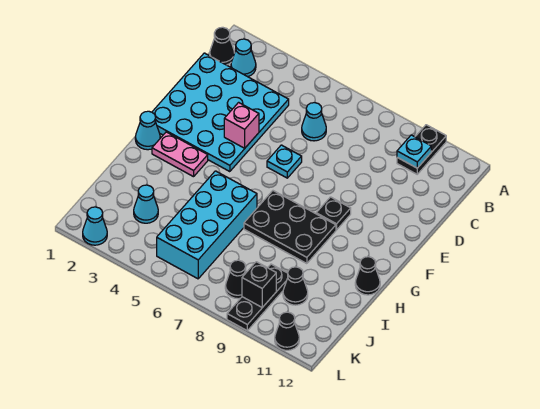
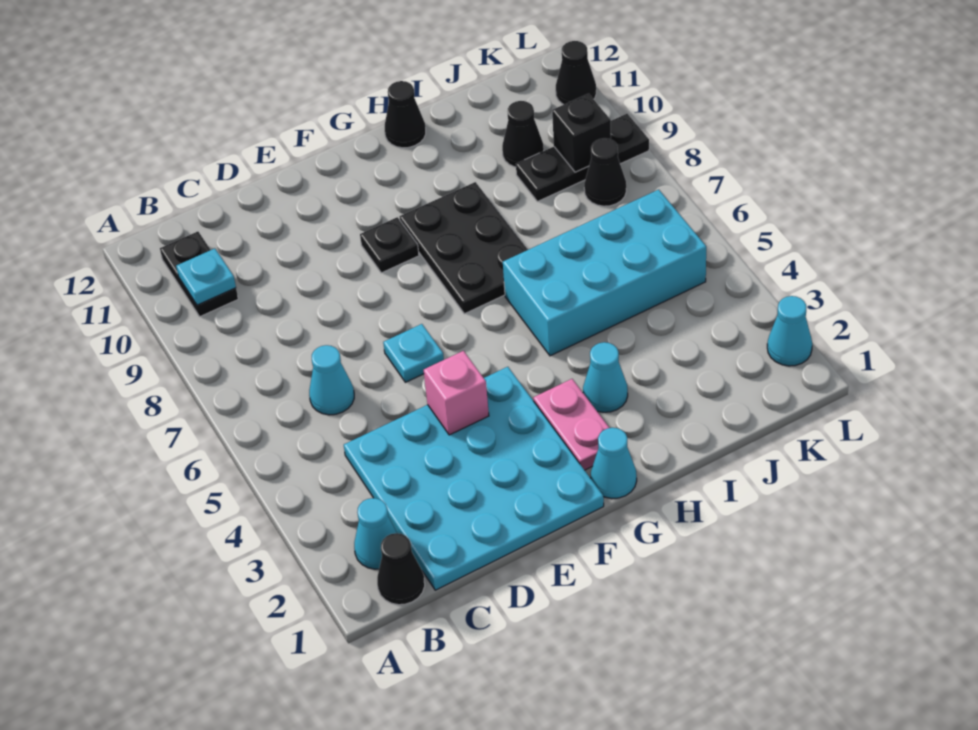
black plate A10:B10 level 1 -> black plate B10:B11 level 1
cyan cone J3 level 1 -> cyan cone H3 level 1

